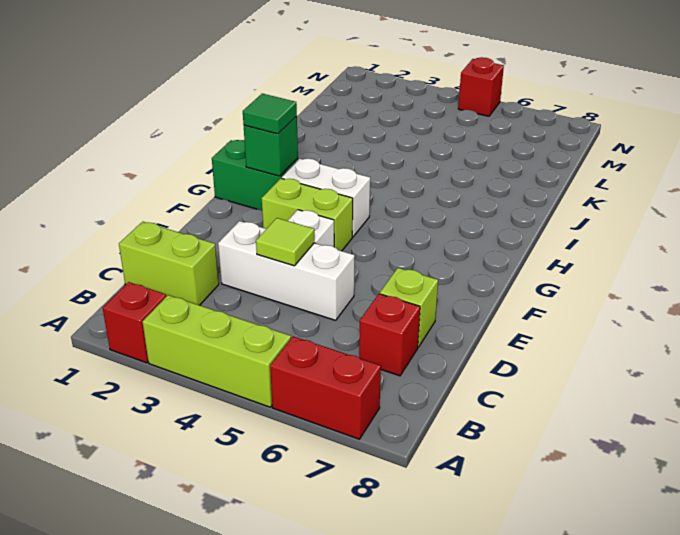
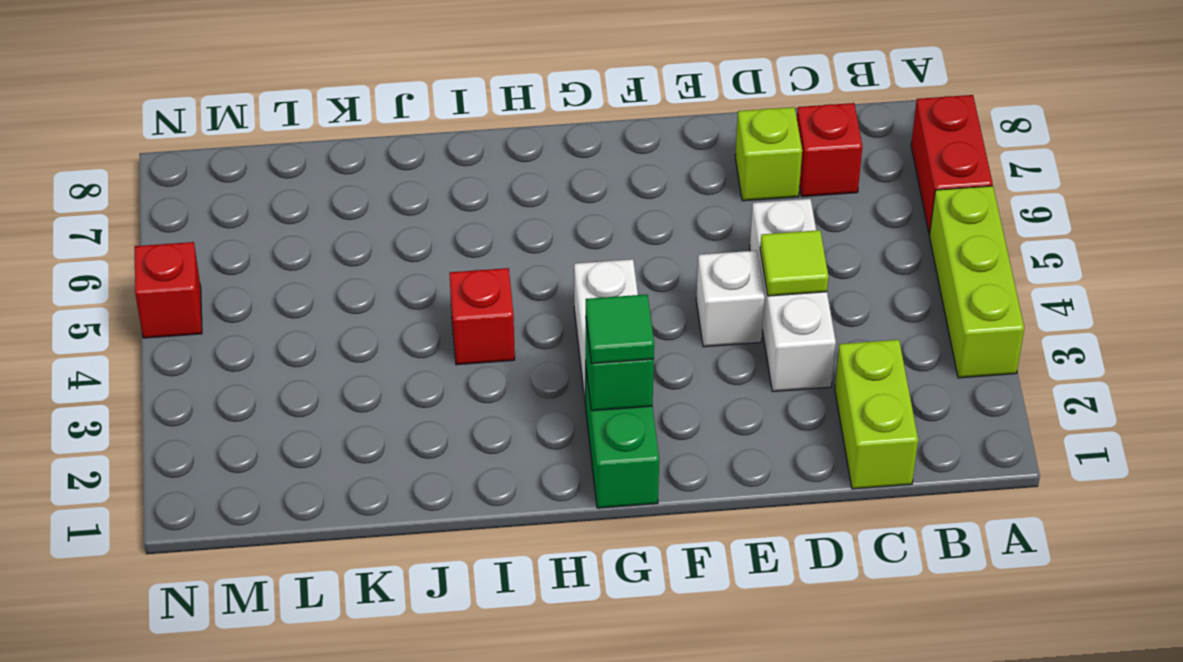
red brick A2 level 1 -> red brick I4 level 1
lime brick F3:F4 level 1 -> none

